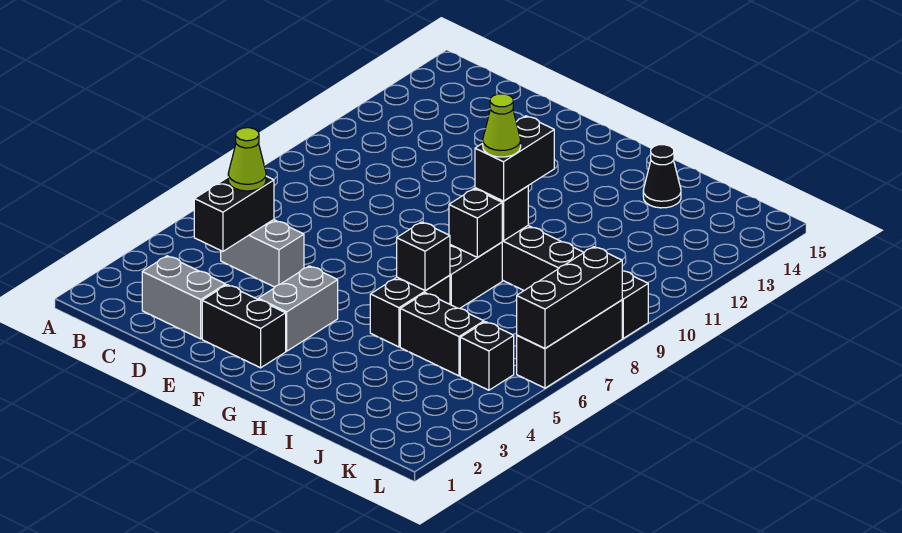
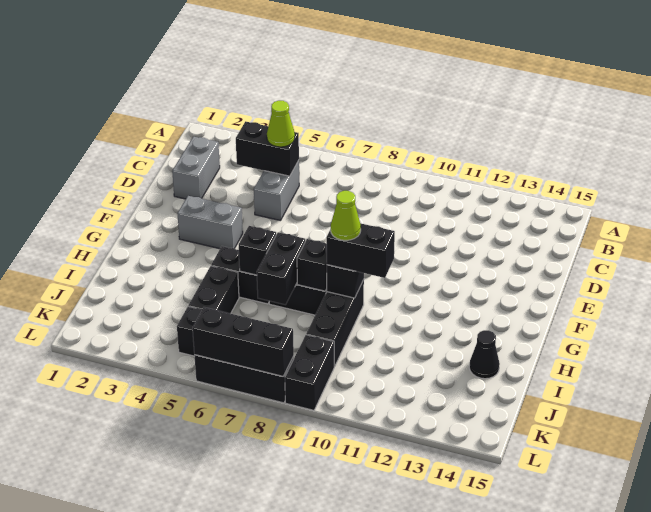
black brick E2:F2 level 1 -> black brick H7:I7 level 2

